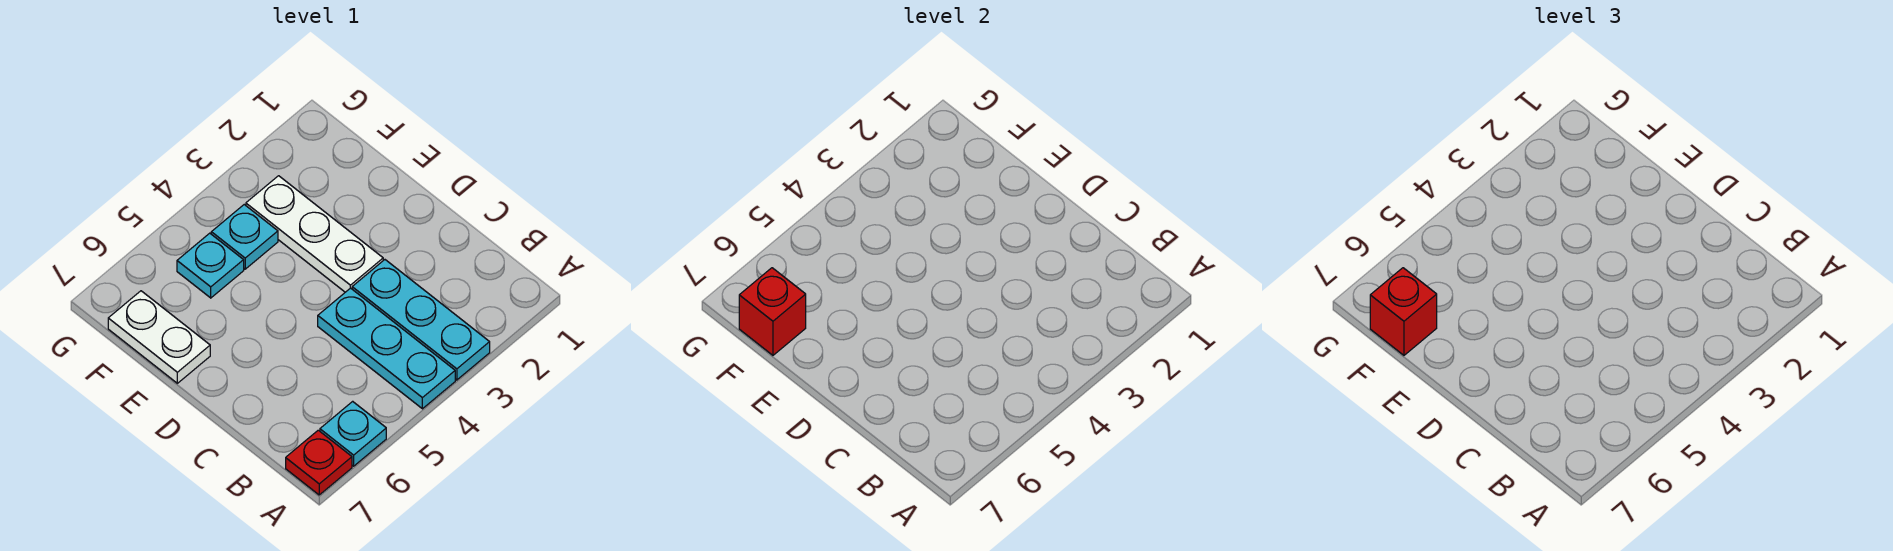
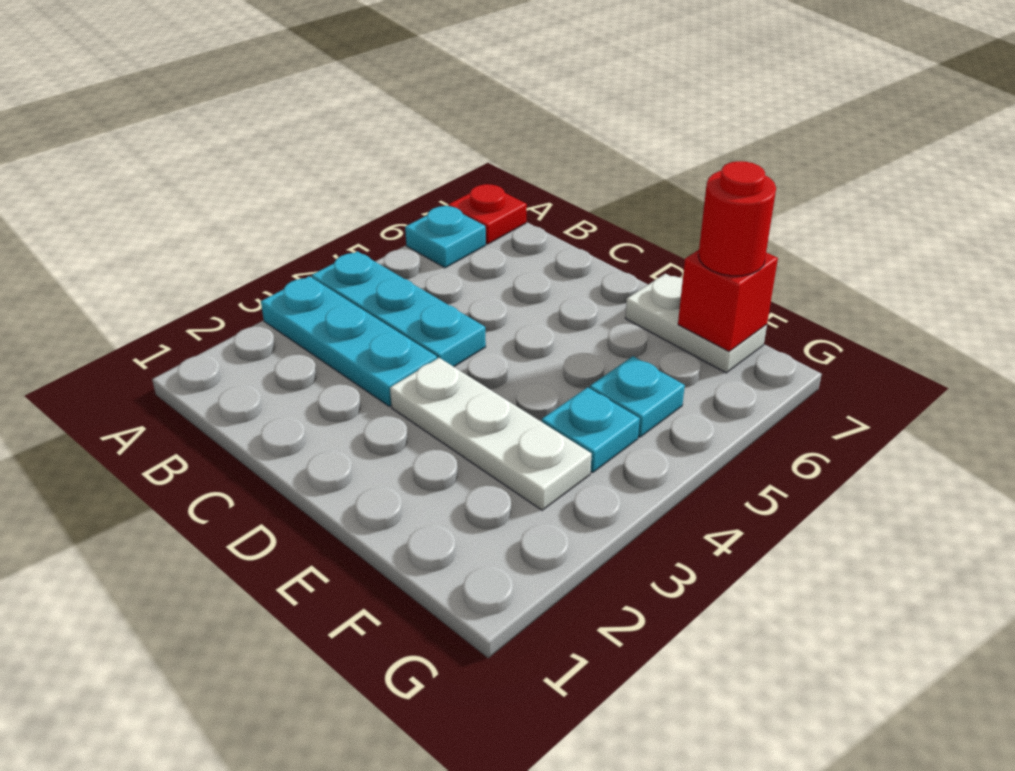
red brick F7 level 3 -> red round brick F7 level 3

